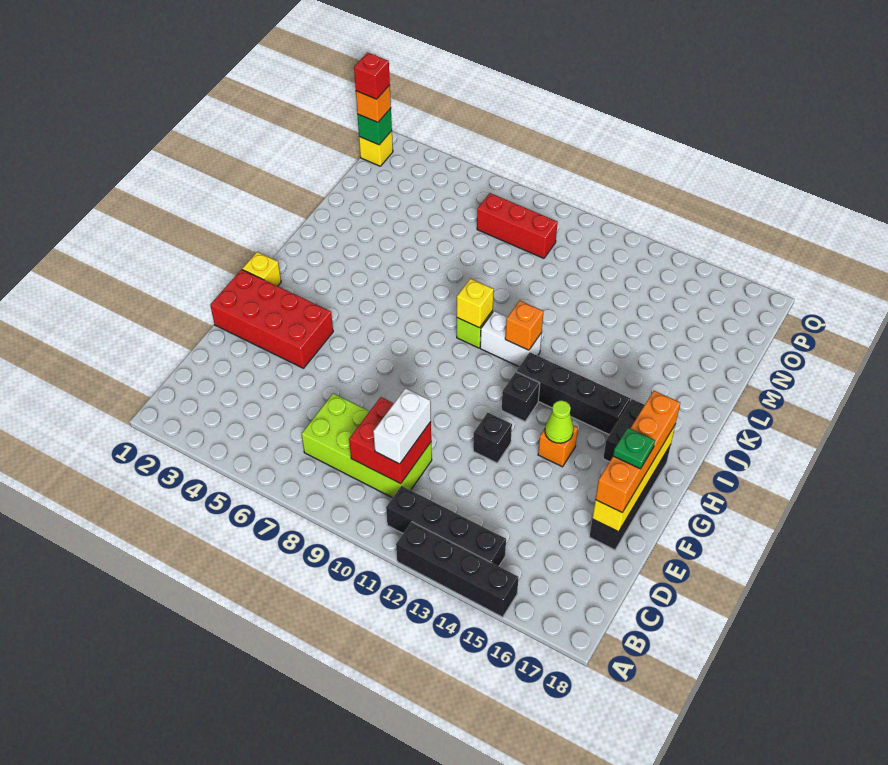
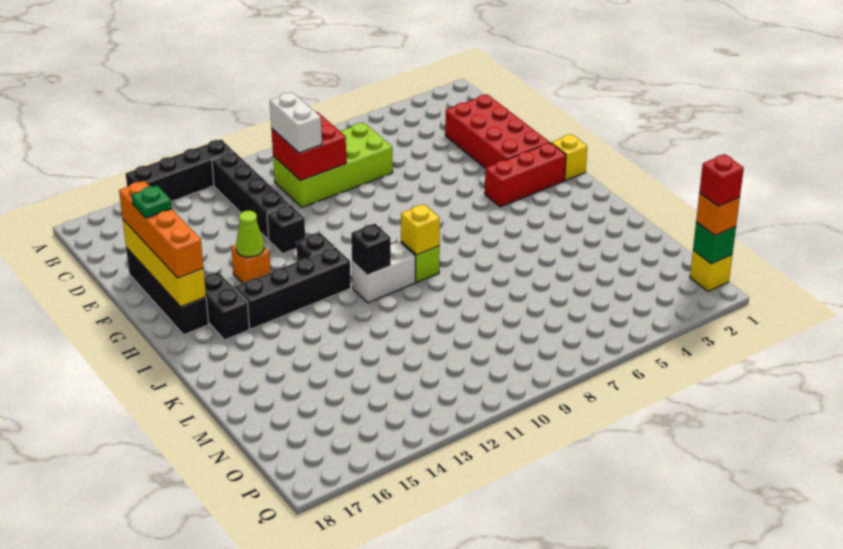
black brick B11:B14 level 1 -> black brick B12:E12 level 1
red brick F1:G4 level 1 -> red brick D2:G3 level 1
orange brick J11 level 2 -> black brick J11 level 2
red brick O7:O9 level 1 -> red brick H2:H4 level 1

